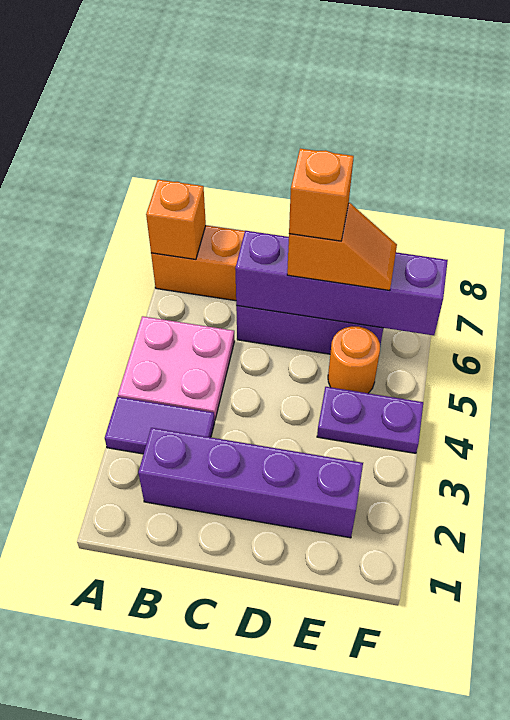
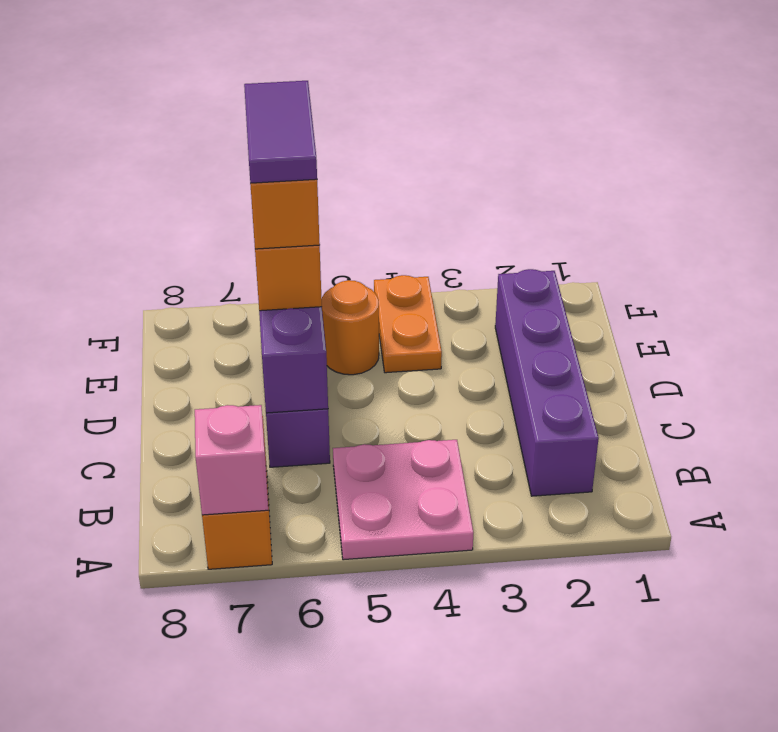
purple tile A3:B3 level 1 -> purple tile D6:E6 level 5
orange brick A7 level 2 -> pink brick A7 level 2
purple plate E4:F4 level 1 -> orange plate E4:F4 level 1

